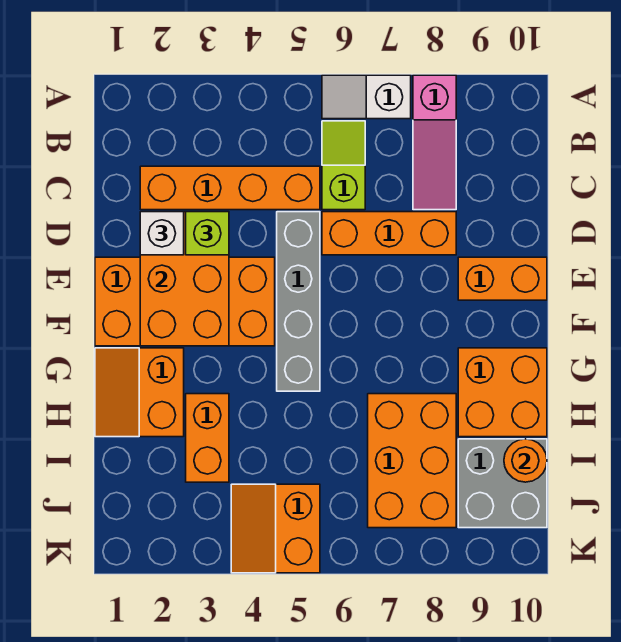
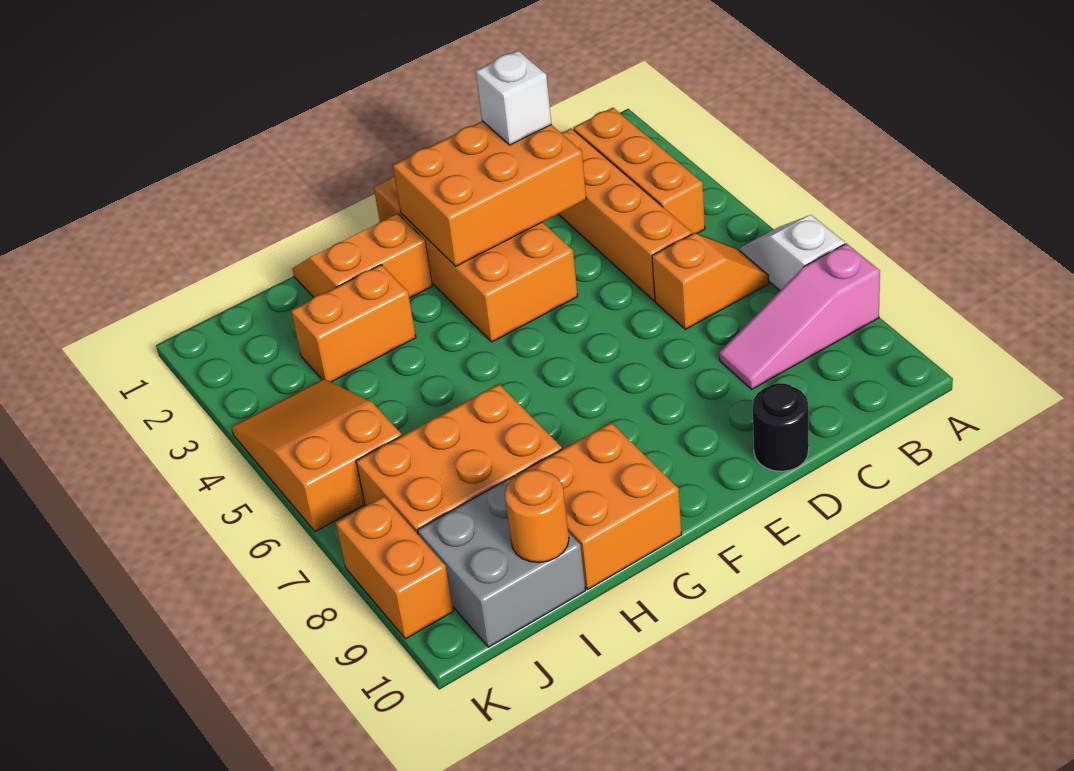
lime slope B6:C6 level 1 top C -> orange slope B6:C6 level 1 top C
lime brick D3 level 3 -> none
grey brick D5:G5 level 1 -> none
orange brick D6:D8 level 1 -> orange brick B2:B4 level 1
none -> black round brick D10 level 1
orange brick E9:E10 level 1 -> orange brick K8:K9 level 1
orange slope J4:K5 level 1 top 5 -> orange slope J4:K6 level 1 top 6

